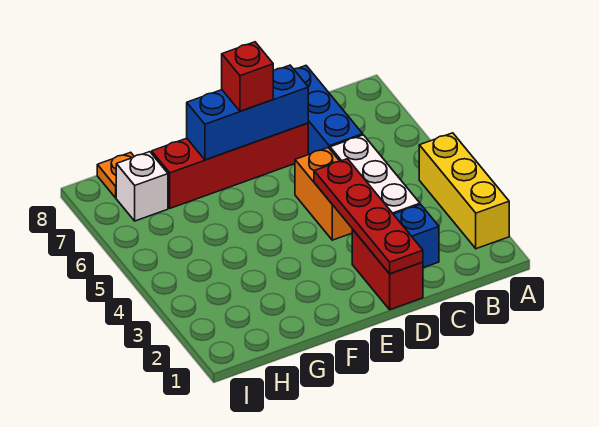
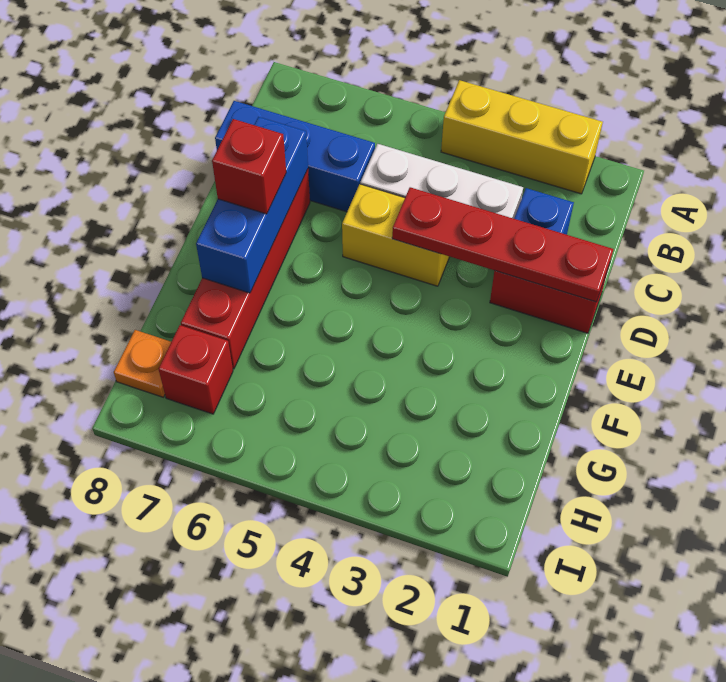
orange brick D4:D5 level 1 -> yellow brick D4:D5 level 1
white brick H7 level 1 -> red brick H7 level 1

